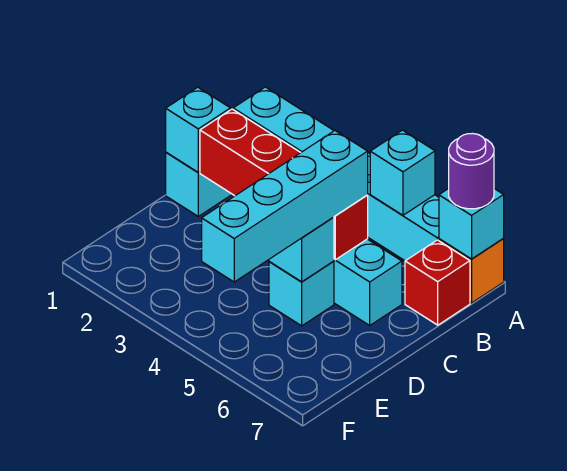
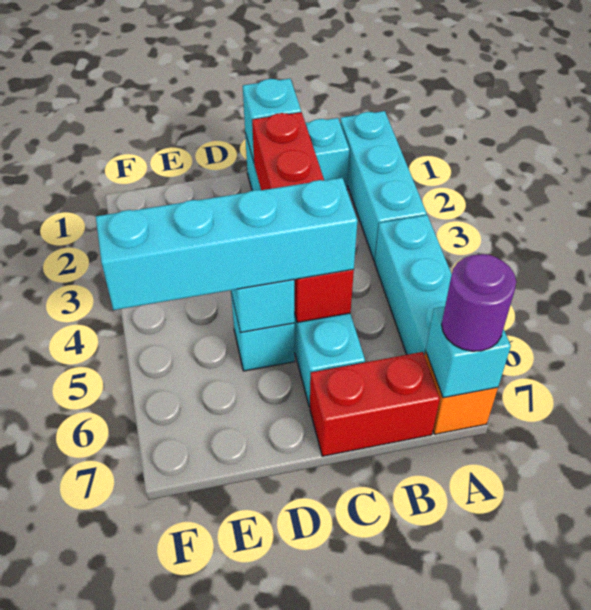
cyan brick A5 level 2 -> none
red brick B7 level 1 -> red brick B7:C7 level 1

